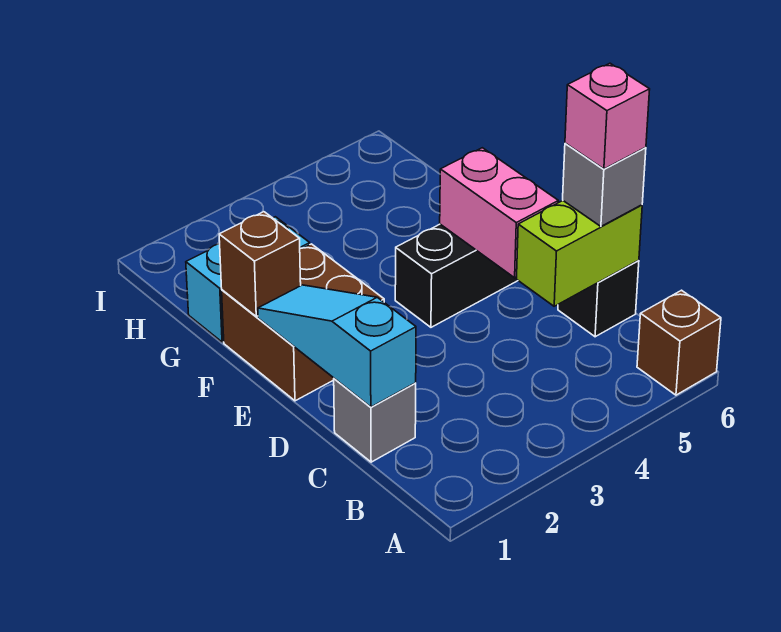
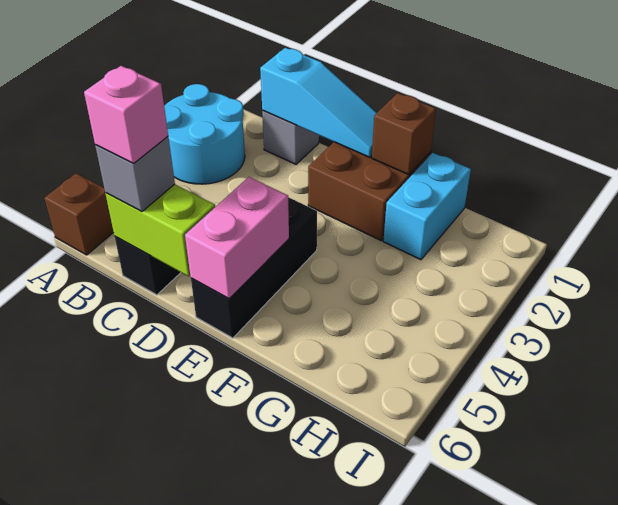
none -> cyan round brick A2:B3 level 1
lime brick C5:C6 level 2 -> lime brick C6:D6 level 2
pink brick D5:E5 level 2 -> pink brick E5:E6 level 2

